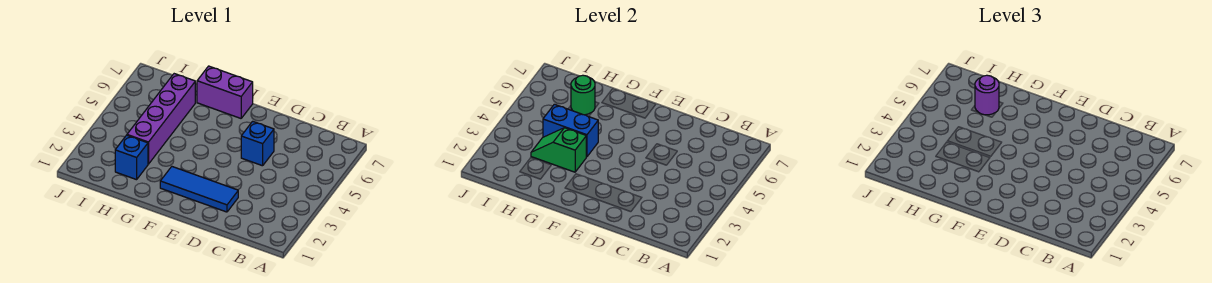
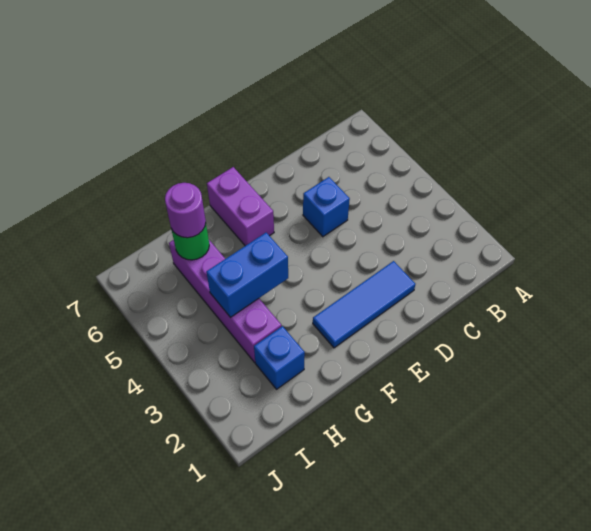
purple brick F7:G7 level 1 -> purple brick F6:F7 level 1
green slope G3:H3 level 2 top G -> none

